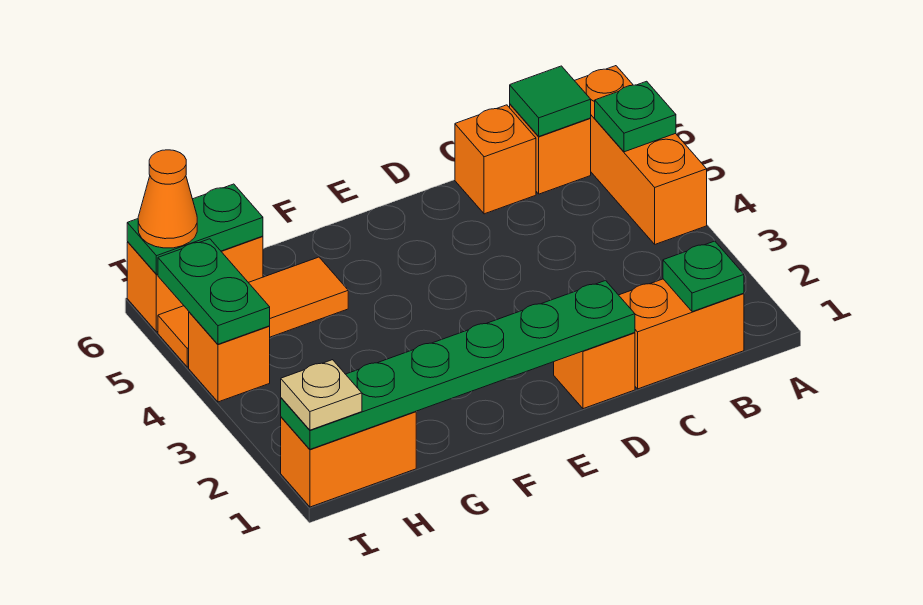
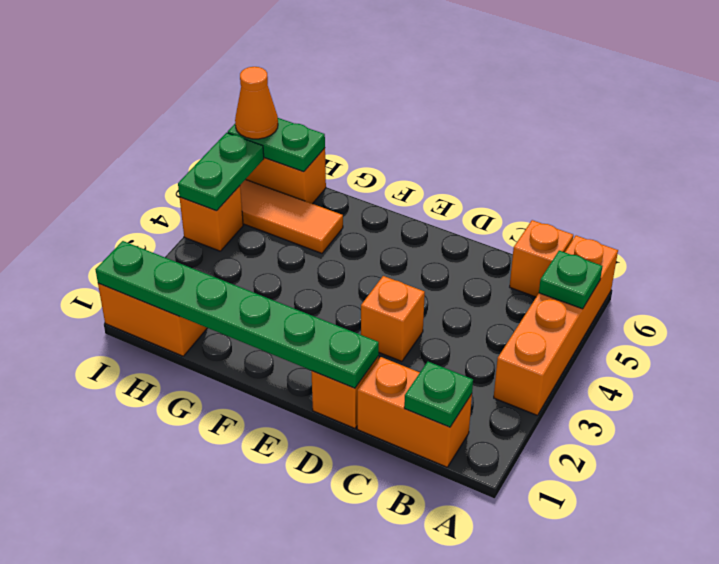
orange brick A4:A6 level 1 -> orange brick A3:A6 level 1
green tile B6 level 2 -> none
orange brick C6 level 1 -> orange brick D3 level 1
tan plate I1 level 3 -> none

